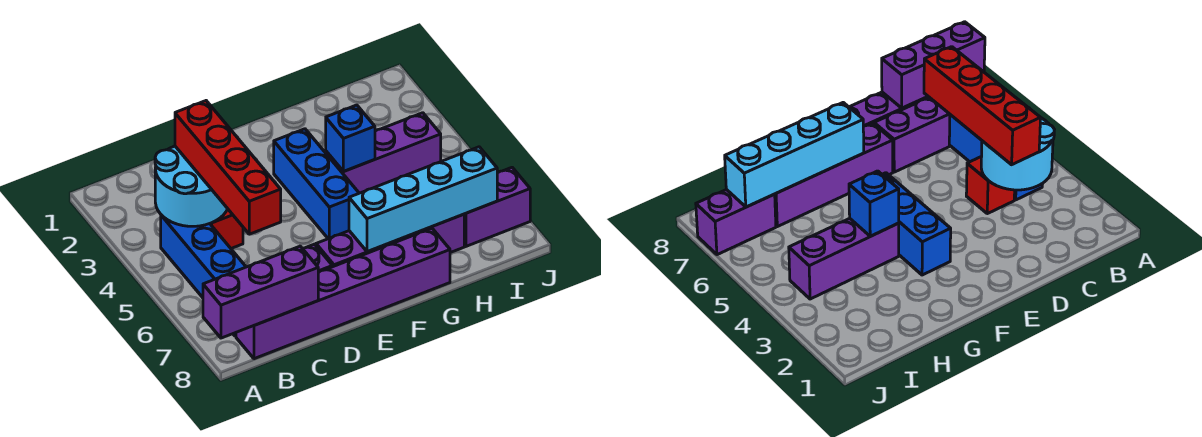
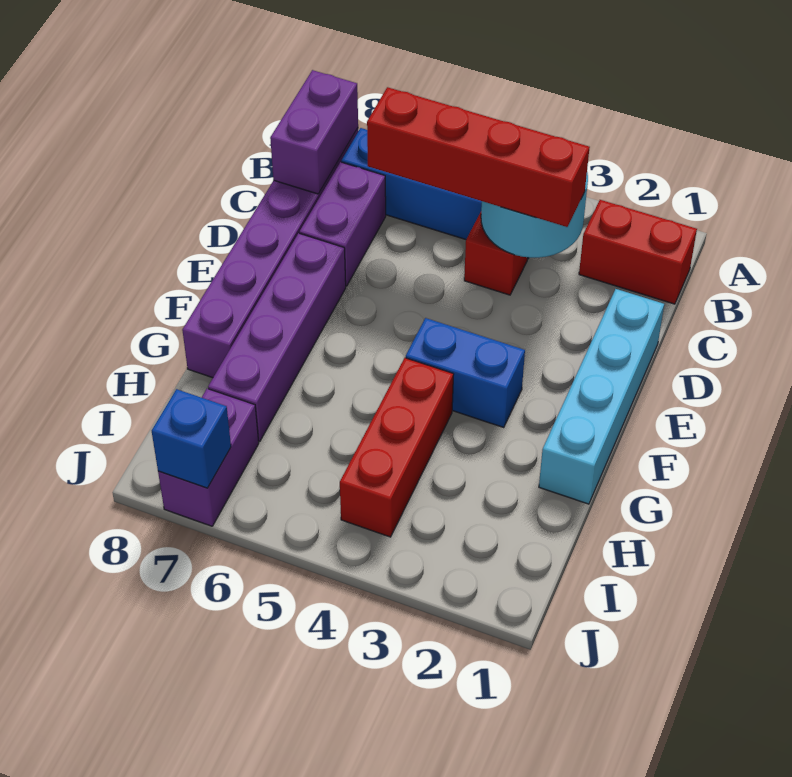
purple brick A8:C8 level 2 -> purple brick B8:C8 level 2
none -> red brick B1:B2 level 1
blue brick F3:F5 level 1 -> blue brick F3:F4 level 1
cyan brick F7:I7 level 2 -> cyan brick D1:G1 level 1
purple brick G4:I4 level 1 -> red brick G4:I4 level 1
blue brick G4 level 2 -> blue brick J7 level 2

